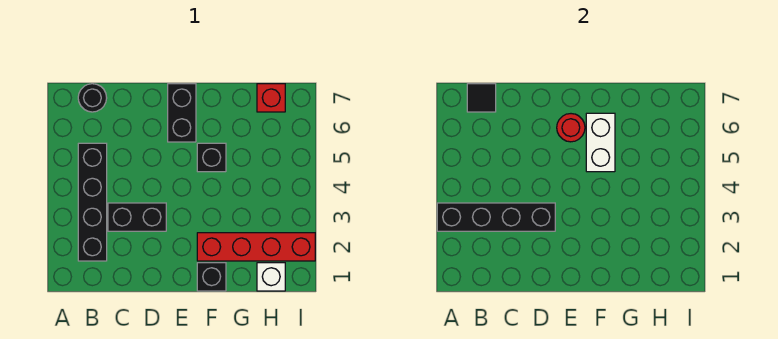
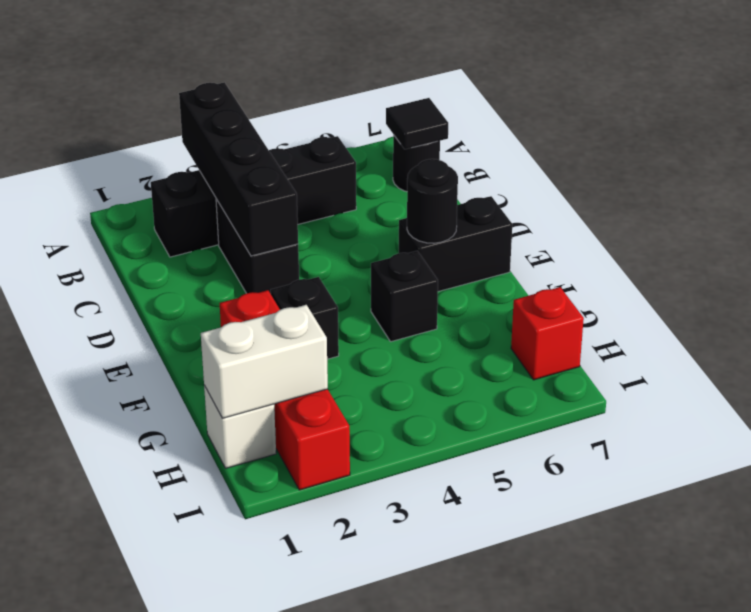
red round brick E6 level 2 -> black round brick E6 level 2
black brick F1 level 1 -> black brick F3 level 1
white brick F5:F6 level 2 -> white brick H1:H2 level 2

